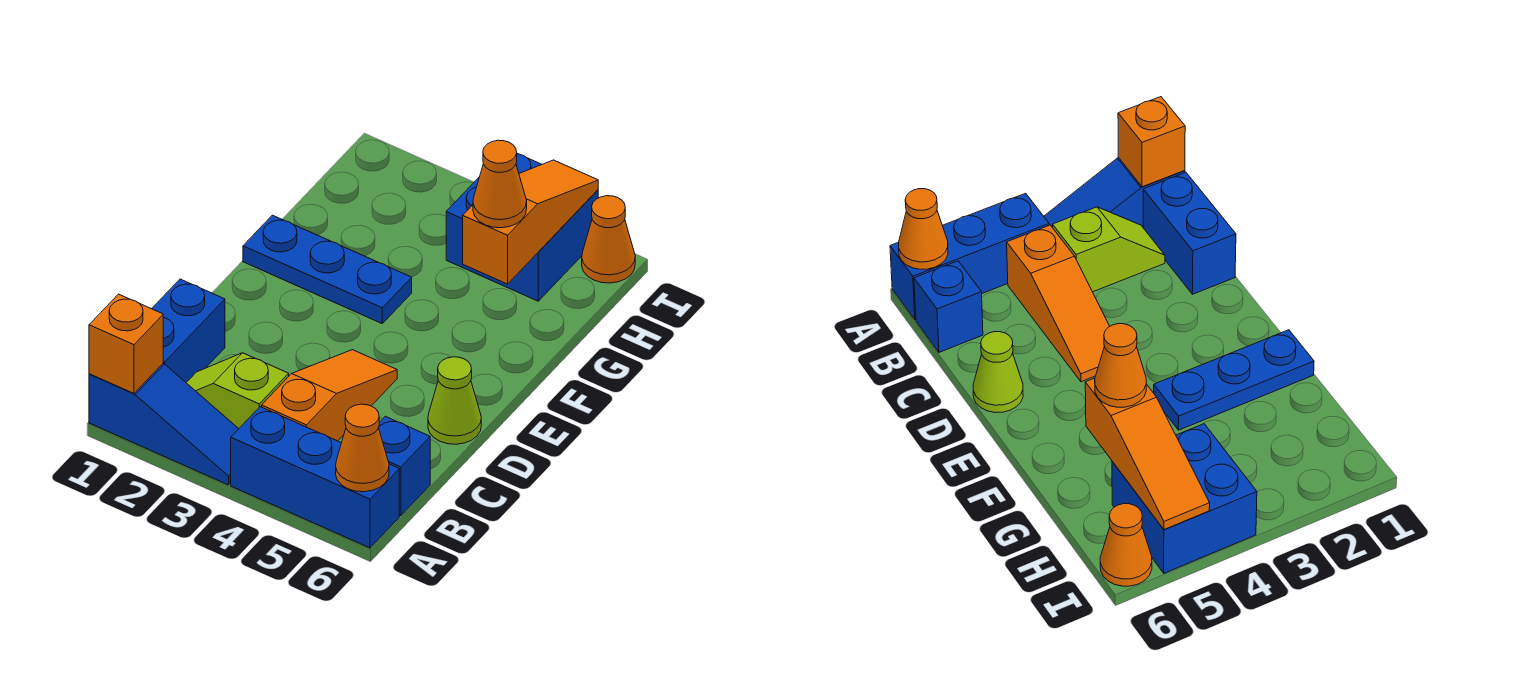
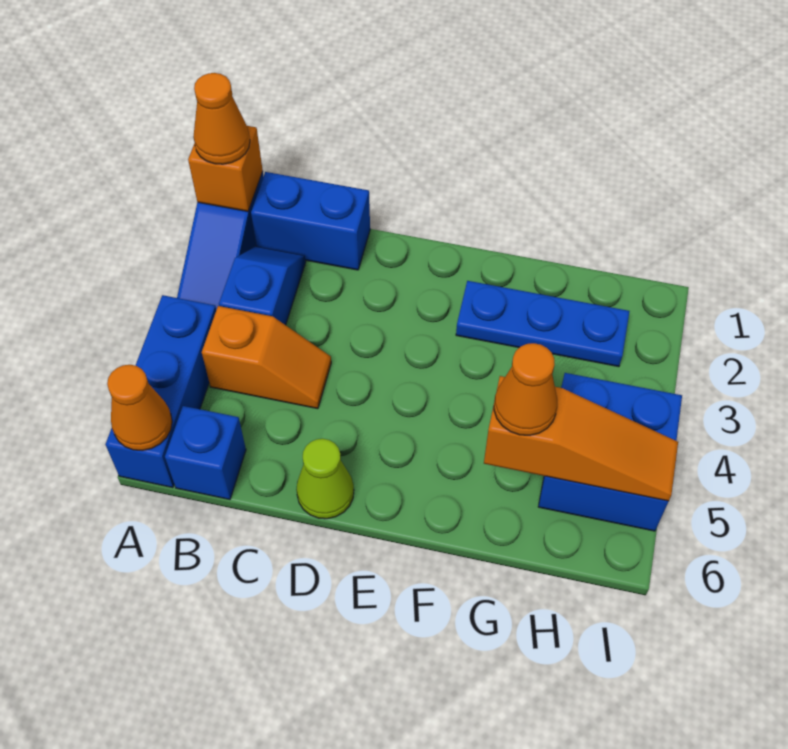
lime slope B2:B3 level 1 top 3 -> blue slope B2:B3 level 1 top 3
orange slope B4:D4 level 1 top B -> orange slope B4:C4 level 1 top B
blue plate F1:F3 level 1 -> blue plate F2:H2 level 1
orange cone I6 level 1 -> orange cone A1 level 3

